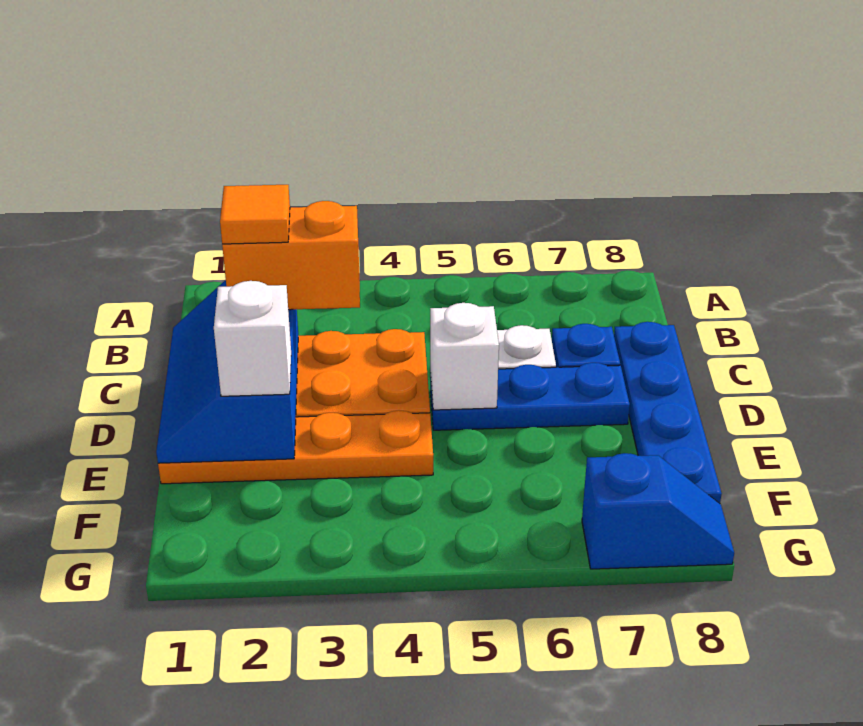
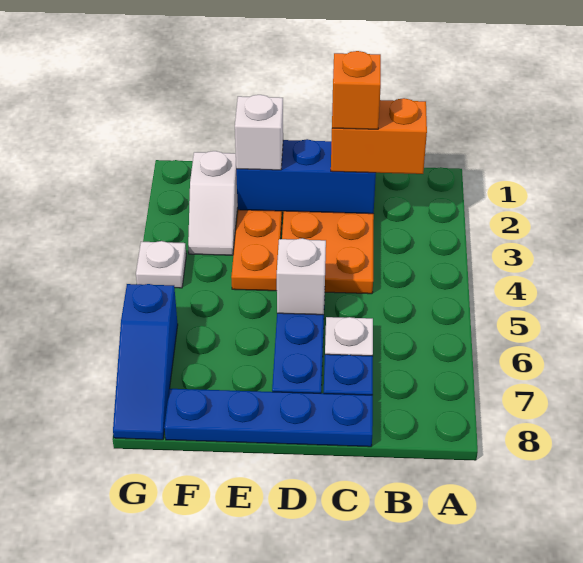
orange brick C2:C3 level 3 -> orange brick B2:C2 level 3
orange tile C2 level 4 -> orange brick C2 level 4
none -> white slope F2:F3 level 1 top 2
none -> white plate G4 level 1
blue slope G7:G8 level 1 top 7 -> blue slope G6:G8 level 1 top 6

